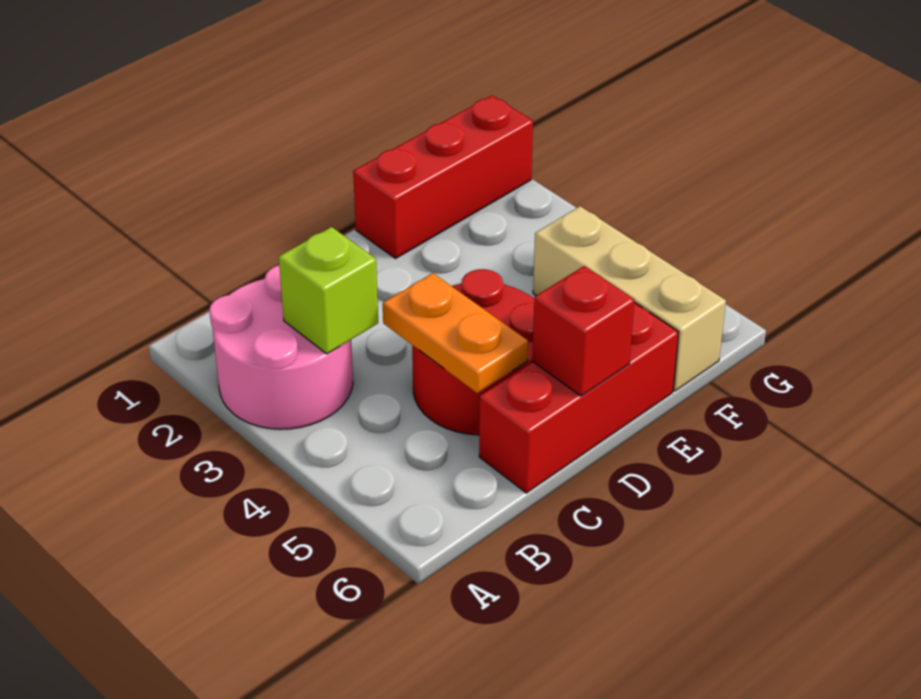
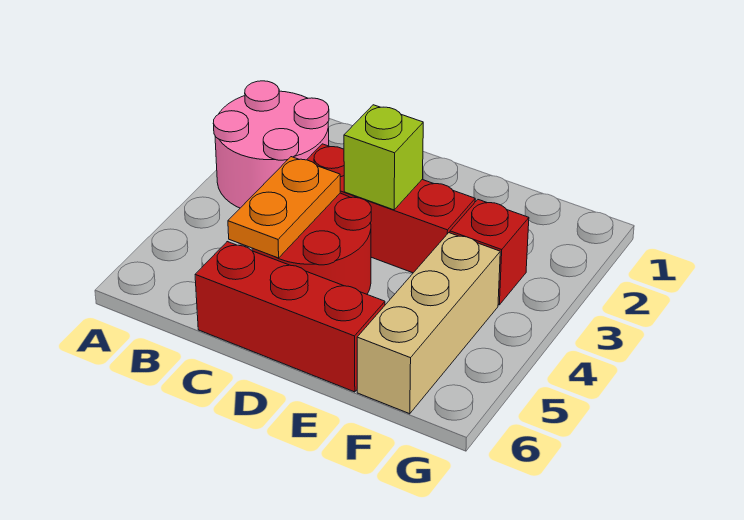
lime brick B3 level 2 -> lime brick D3 level 2
red brick D6 level 2 -> red brick F3 level 1
red brick E1:G1 level 1 -> red brick C3:E3 level 1

